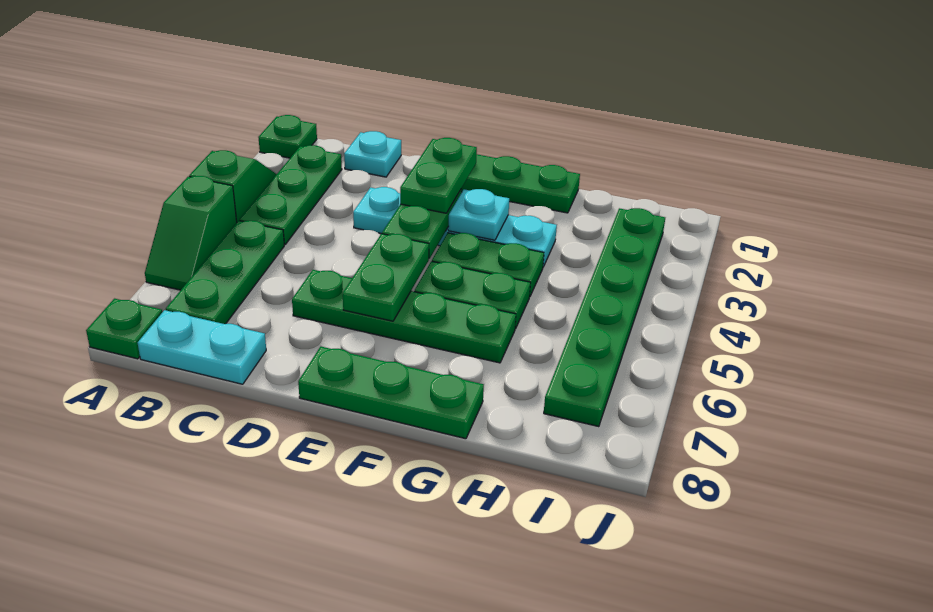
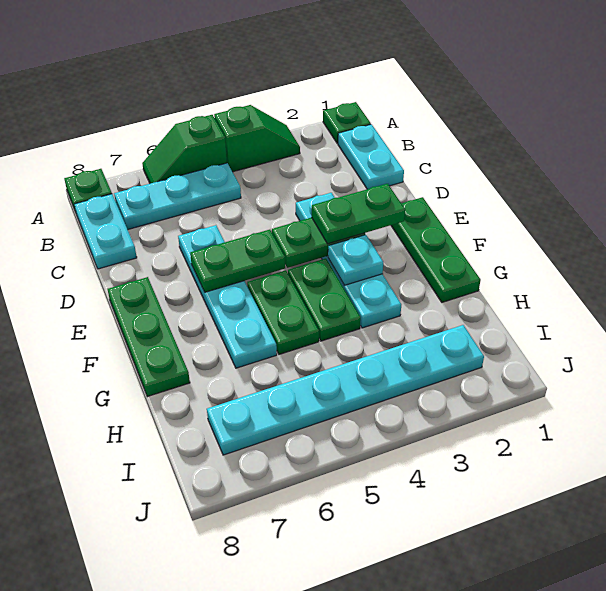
green plate B2:B4 level 1 -> none
green plate B5:B7 level 1 -> cyan plate B5:B7 level 1
cyan plate C1 level 1 -> cyan plate B1:C1 level 1
green plate D6:G6 level 1 -> cyan plate D6:G6 level 1
green plate I2:I7 level 1 -> cyan plate I2:I7 level 1

